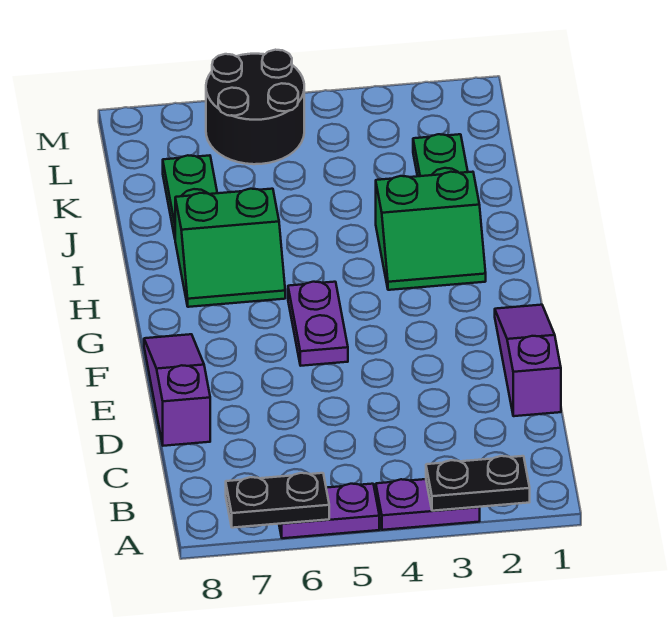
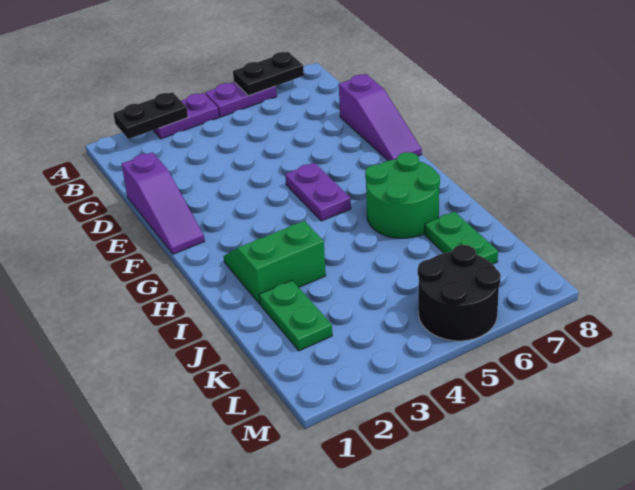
green slope H6:I7 level 1 top I -> green round brick H6:I7 level 1

